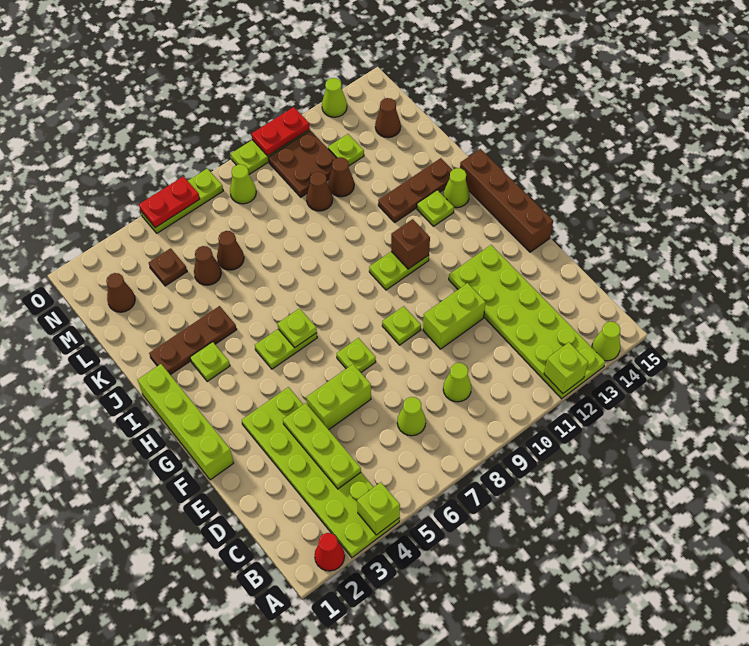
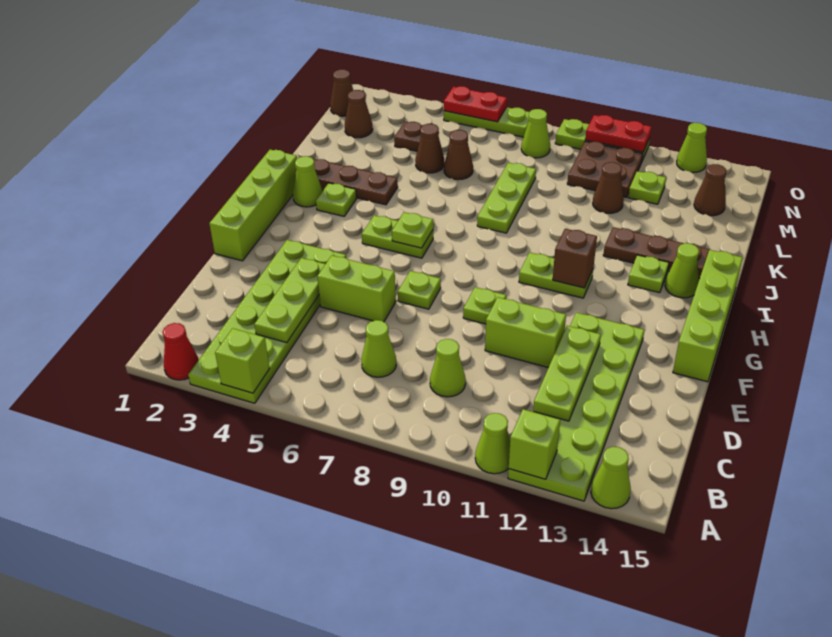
none -> lime cone A11 level 1
none -> lime plate C12:E12 level 2
brown brick F15:I15 level 1 -> lime brick F15:I15 level 1
none -> lime cone I2 level 1
none -> lime plate J8:L8 level 1
brown cone L10 level 1 -> brown cone N1 level 1

